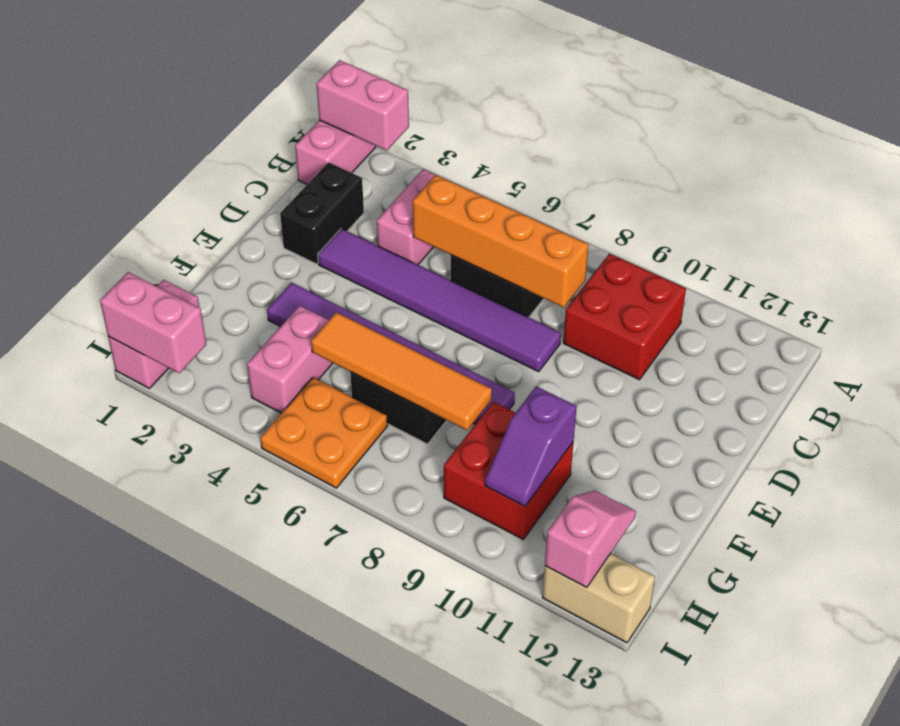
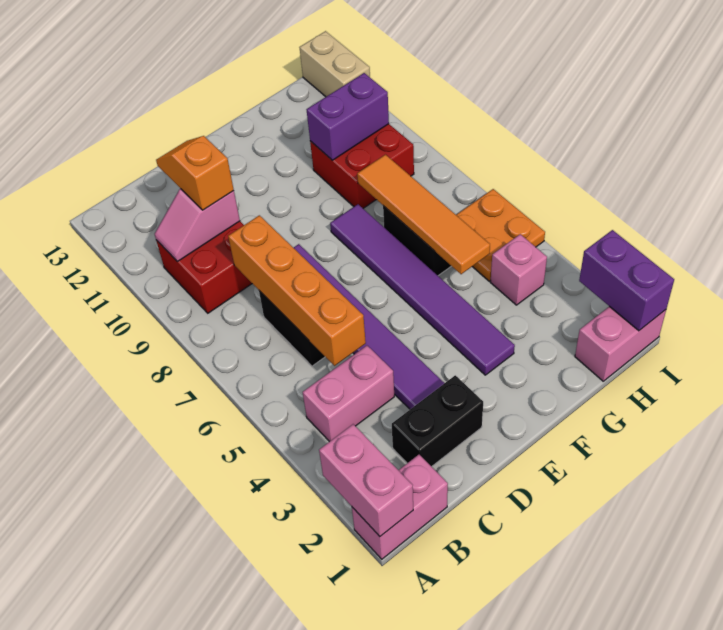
none -> orange slope C10:C11 level 3 top 10
pink brick G4:H4 level 1 -> pink brick H4 level 1
purple slope G10:H10 level 2 top G -> purple brick G10:H10 level 2
pink slope H12:I12 level 2 top I -> pink slope B10:C10 level 2 top C
pink brick I1:I2 level 2 -> purple brick I1:I2 level 2

